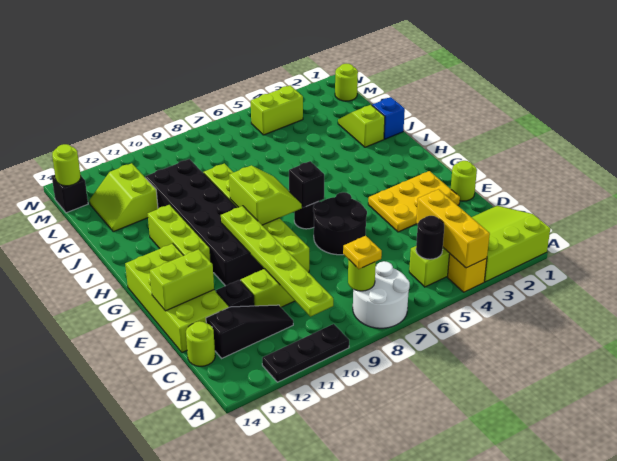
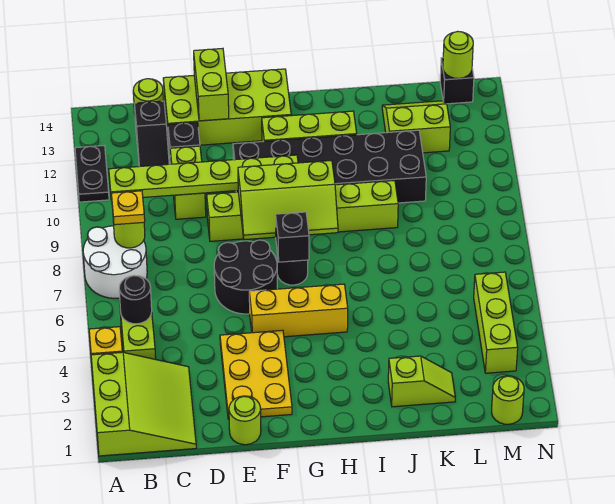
yellow brick A4:C4 level 2 -> yellow brick F5:H5 level 1
black plate A10:A12 level 1 -> black plate A11:A12 level 1
black slope C11:C13 level 1 top 13 -> black slope C12:C13 level 1 top 13
lime slope G8:H9 level 2 top 9 -> lime slope F8:H9 level 2 top 9
blue brick J1 level 1 -> none
lime brick M4:M5 level 1 -> lime brick M3:M5 level 1

